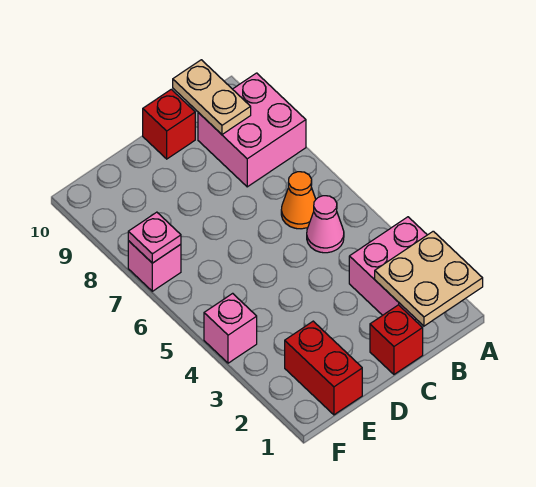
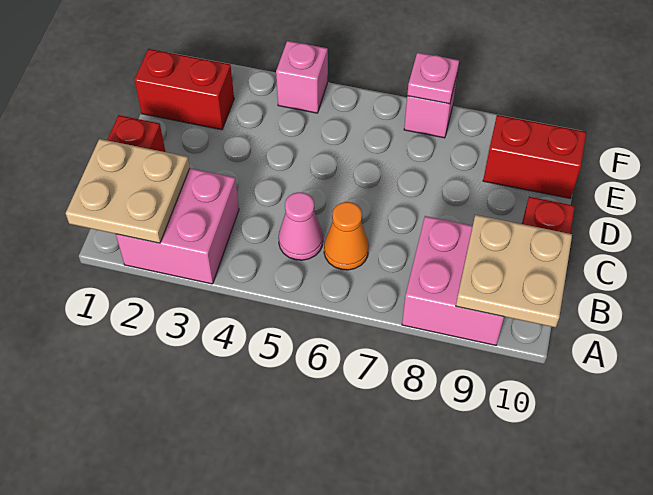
tan plate B9:B10 level 2 -> tan plate A9:B10 level 2
none -> red brick E9:E10 level 1

